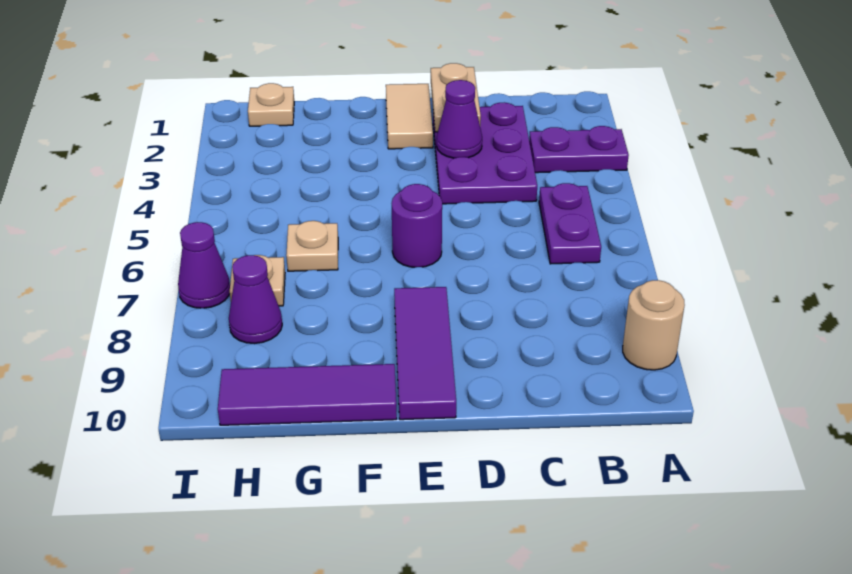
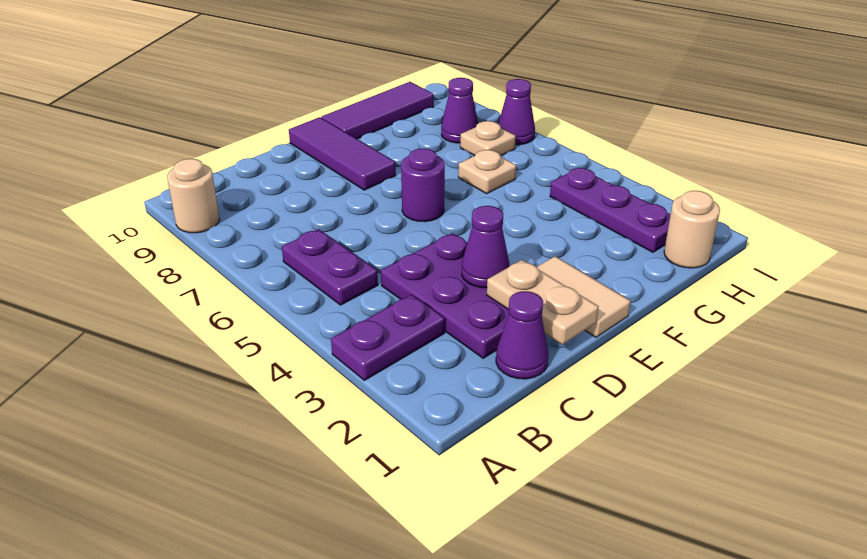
none -> purple cone C1 level 1
tan plate H1 level 1 -> tan round brick H1 level 1
none -> purple plate H2:H4 level 1

